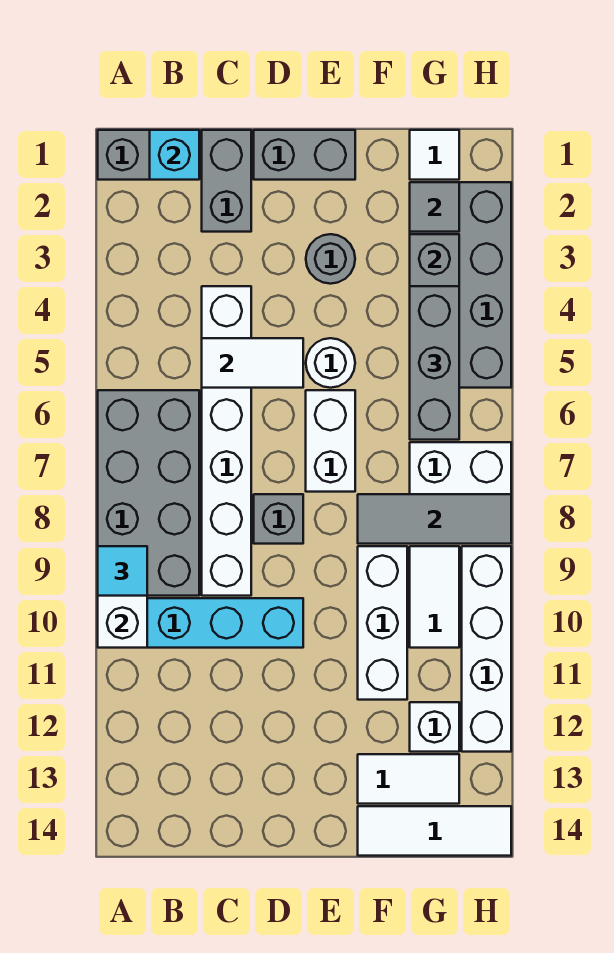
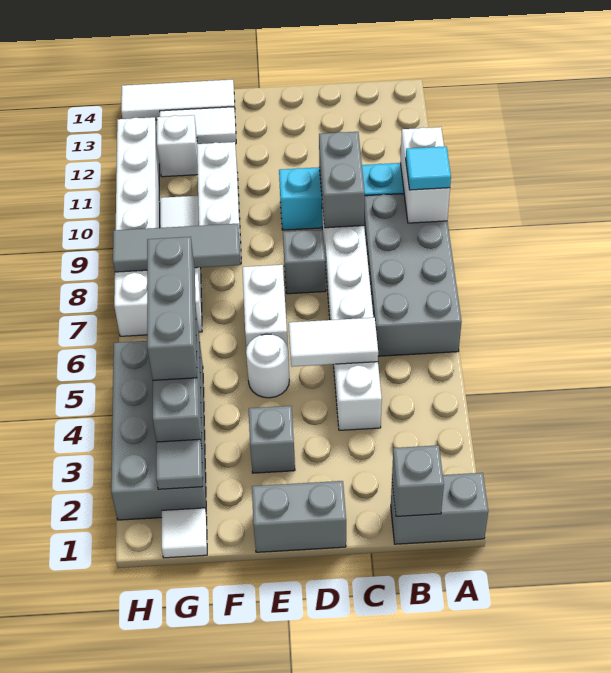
cyan brick B1 level 2 -> grey brick B1 level 2
grey brick C1:C2 level 1 -> grey brick C9:C10 level 2
grey round brick E3 level 1 -> grey brick E3 level 1

